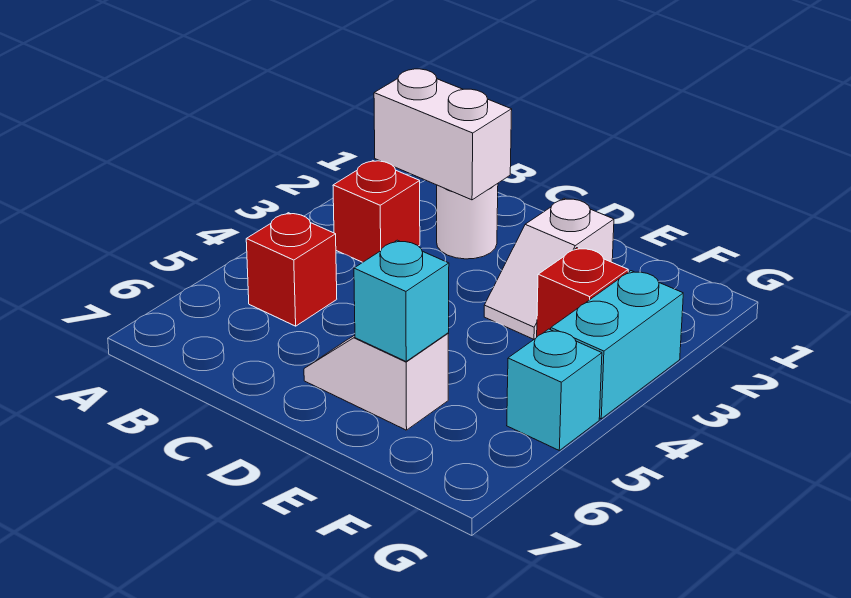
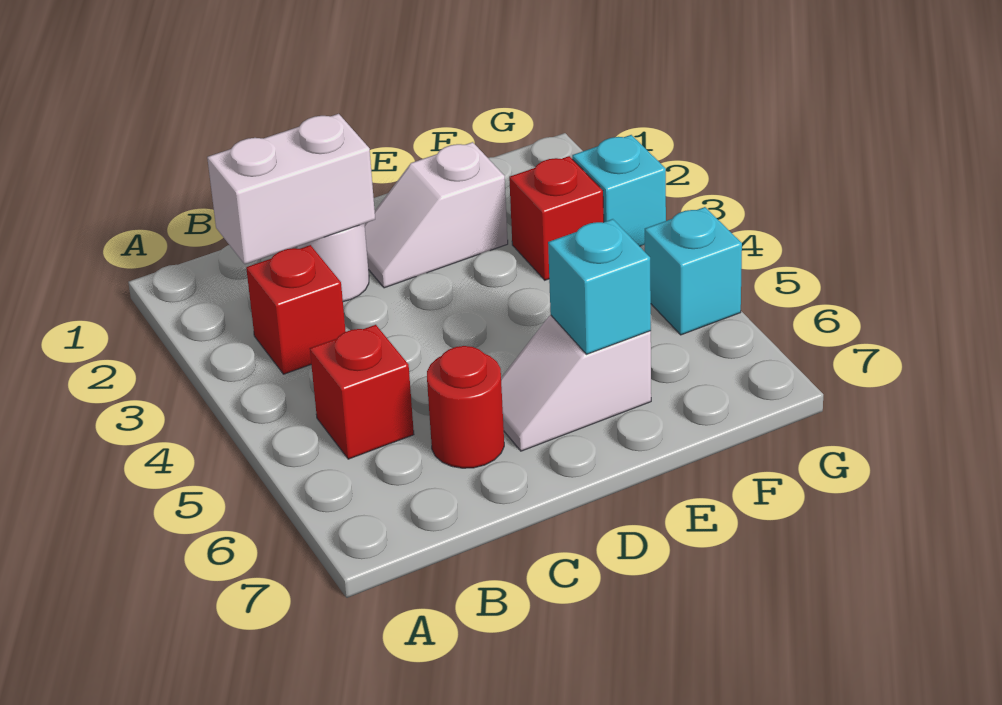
none -> red round brick C6 level 1
white slope E2:E3 level 1 top 2 -> white slope D2:E2 level 1 top E
cyan brick G3:G4 level 1 -> cyan brick G3 level 1

